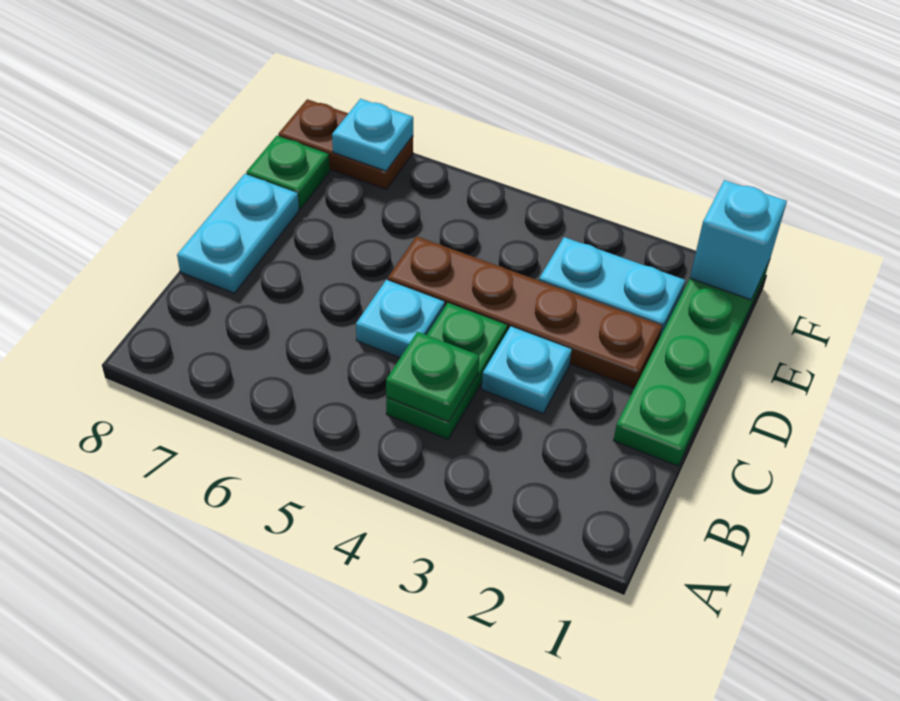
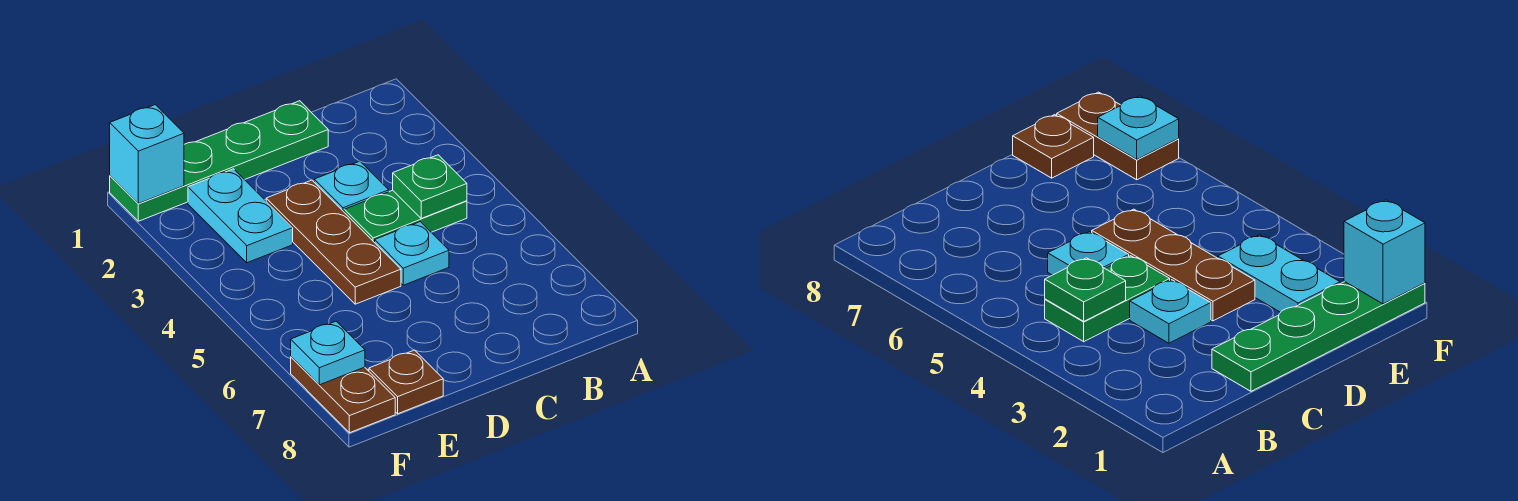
cyan plate C8:D8 level 1 -> none
brown plate D2:D5 level 1 -> brown plate D3:D5 level 1
green plate E8 level 1 -> brown plate E8 level 1

